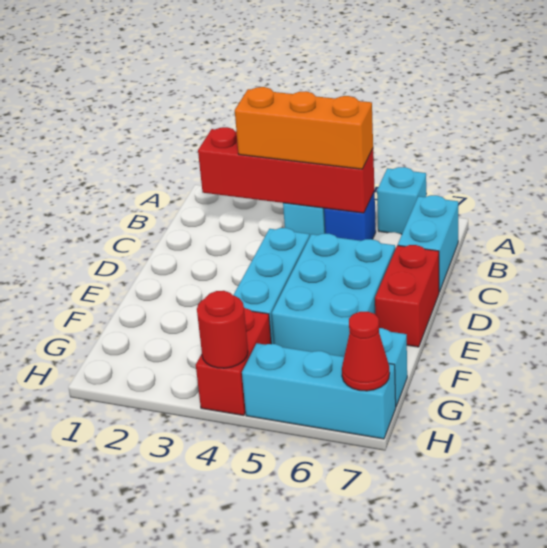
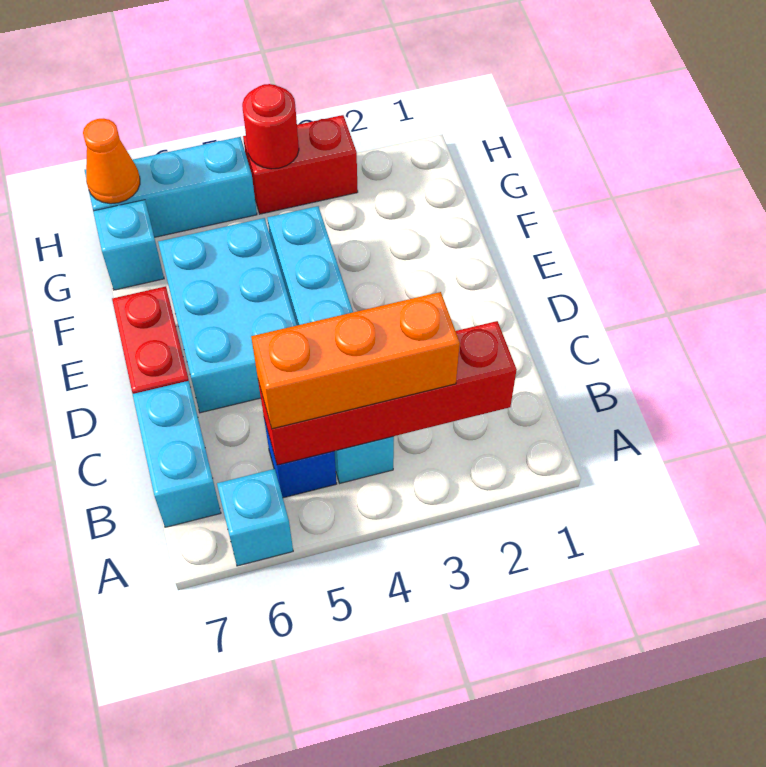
red brick G4:H4 level 1 -> red brick H3:H4 level 1
red cone H7 level 2 -> orange cone H7 level 2

